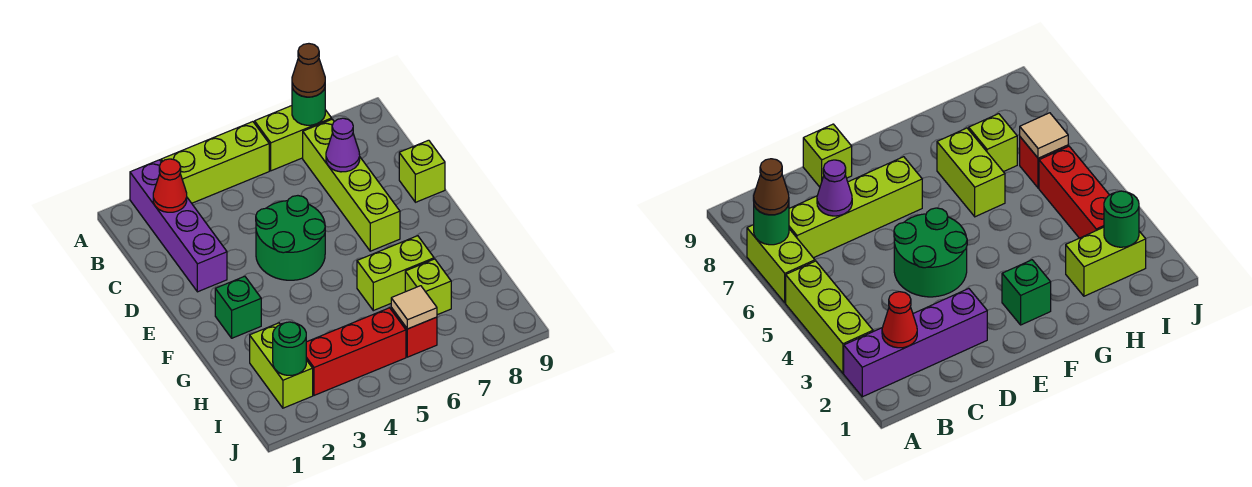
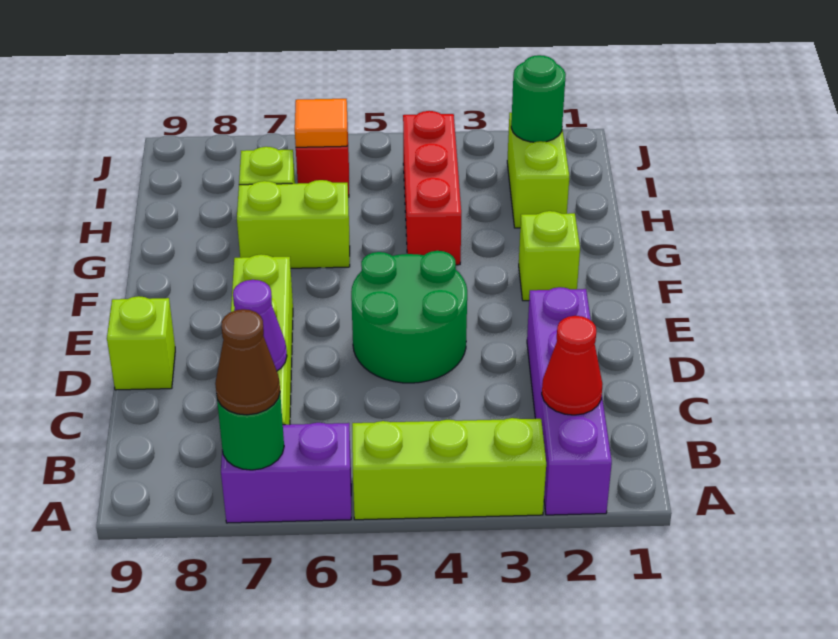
lime brick A6:A7 level 1 -> purple brick A6:A7 level 1
green brick F2 level 1 -> lime brick F2 level 1
red brick I3:I5 level 1 -> red brick G4:I4 level 1
tan tile I6 level 2 -> orange tile I6 level 2

